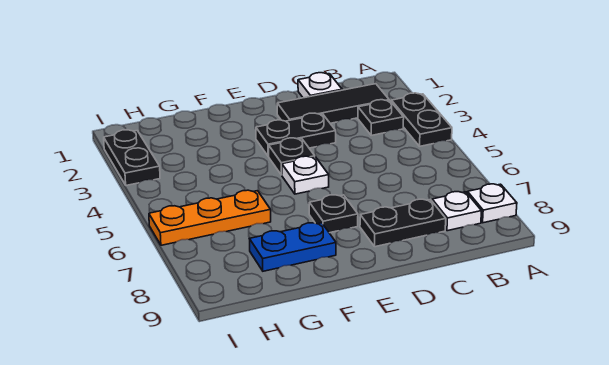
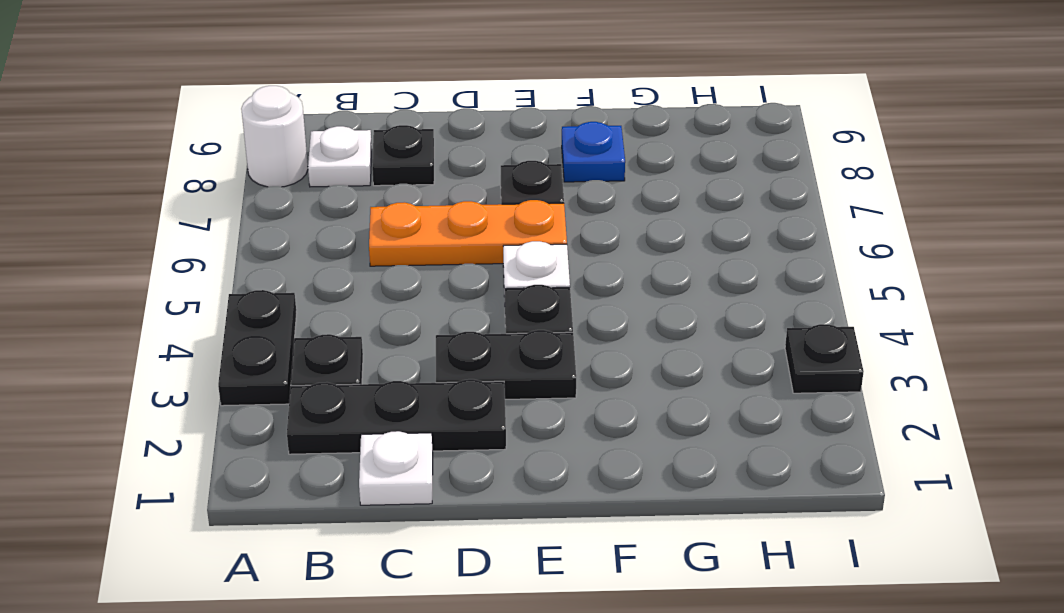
white plate A8 level 1 -> white round brick A8 level 1
black tile B2:D2 level 1 -> black plate B2:D2 level 1
black plate C8:D8 level 1 -> black plate C8 level 1
blue plate F8:G8 level 1 -> blue plate F8 level 1
orange plate G6:I6 level 1 -> orange plate C6:E6 level 1
black plate I2:I3 level 1 -> black plate I3 level 1

